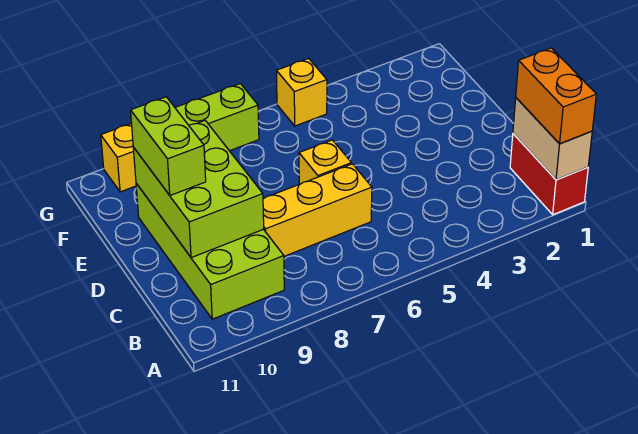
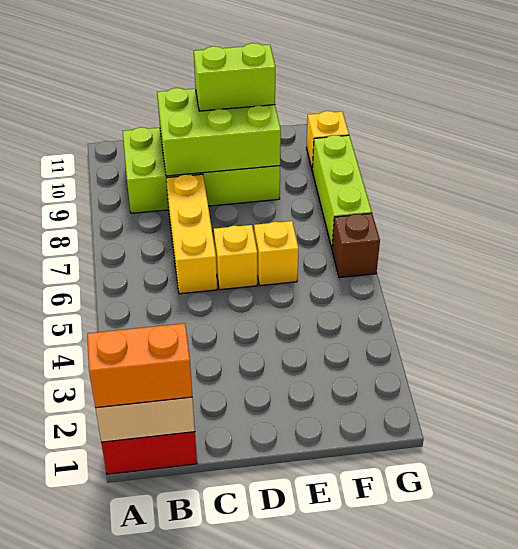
yellow brick G5 level 1 -> yellow brick E6 level 1
none -> brown brick G6 level 1

